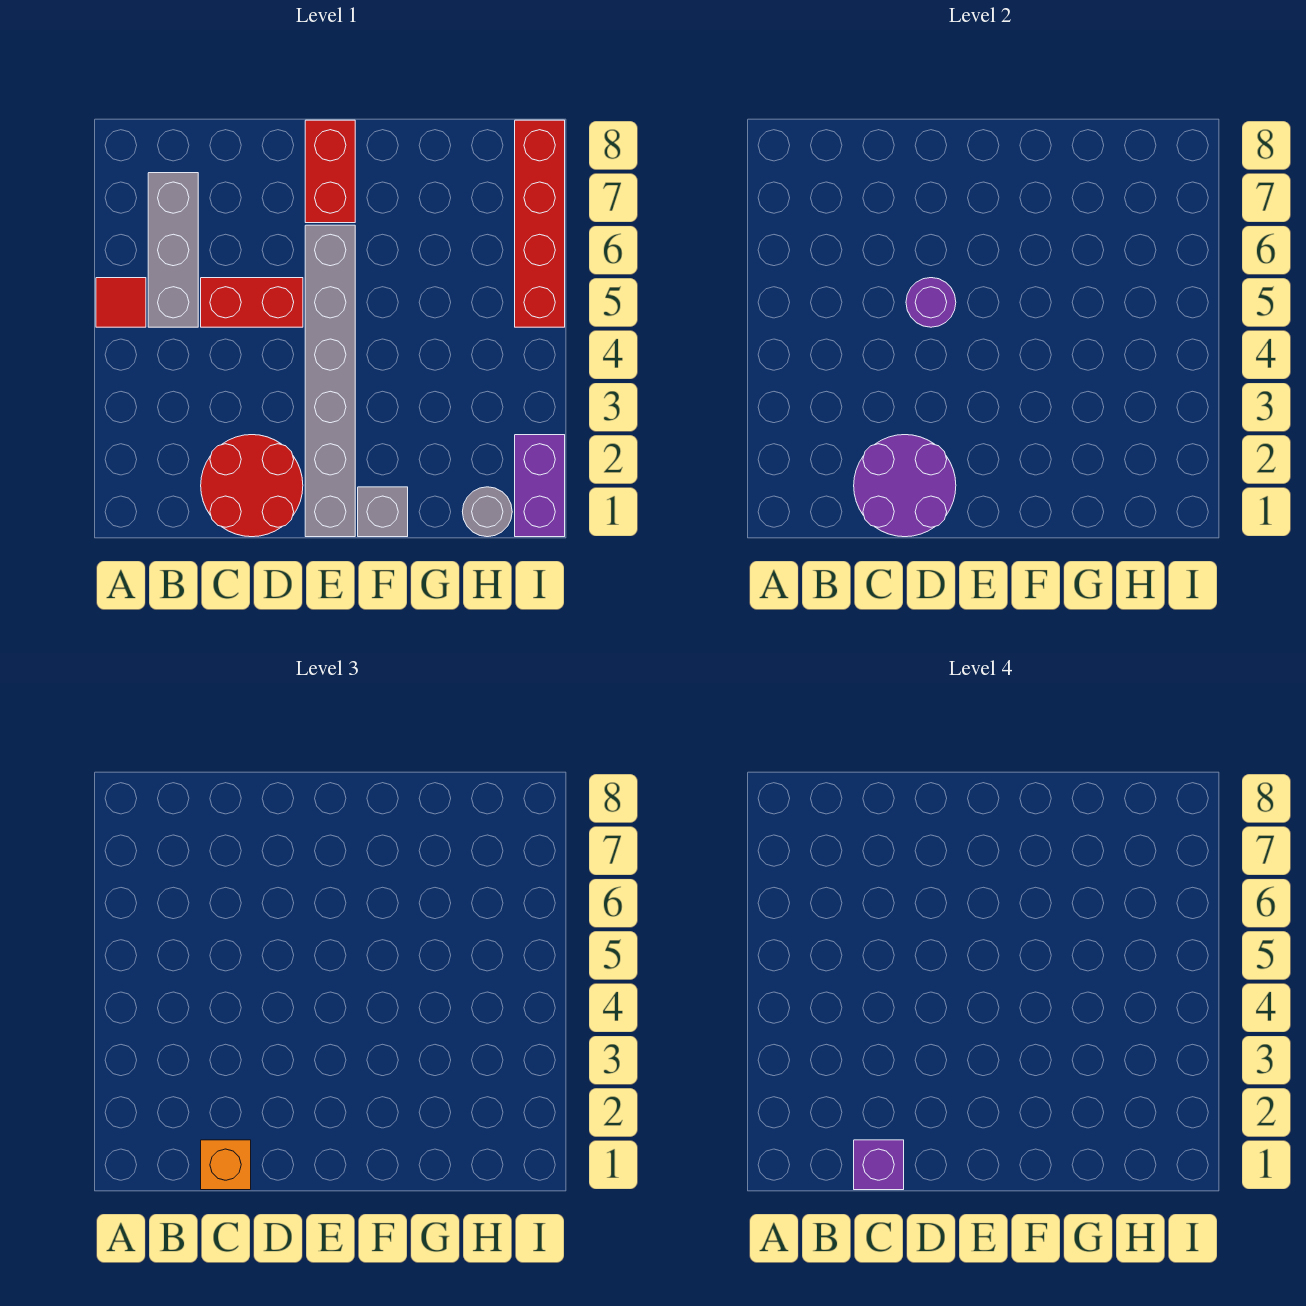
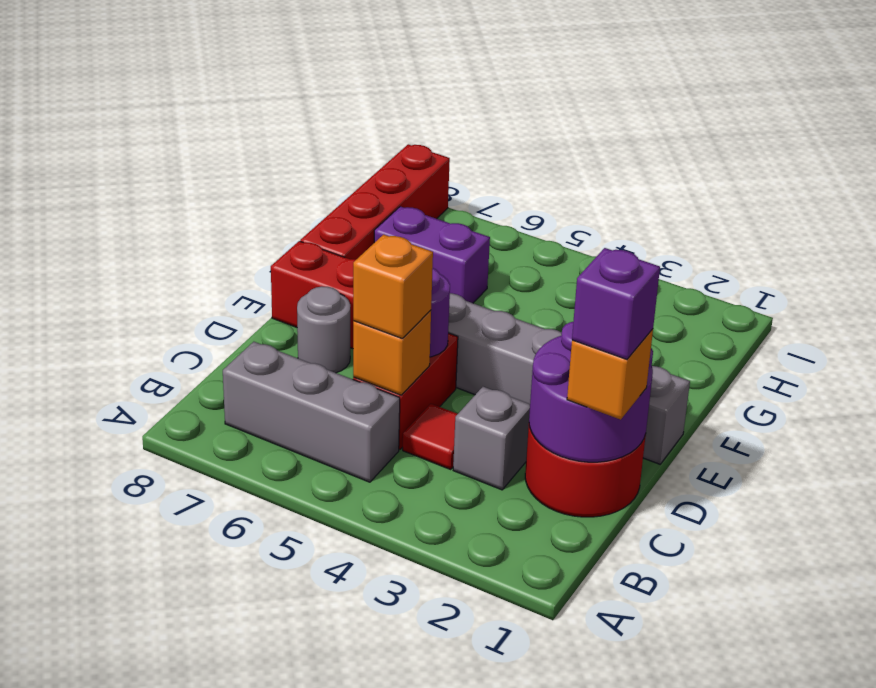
red tile A5 level 1 -> red tile C4 level 1
none -> orange brick C5 level 2
none -> orange brick C5 level 3
grey brick F1 level 1 -> grey brick C3 level 1
grey round brick H1 level 1 -> grey round brick D7 level 1
purple brick I1:I2 level 1 -> purple brick G6:G7 level 1
red brick I5:I8 level 1 -> red brick F8:I8 level 1

